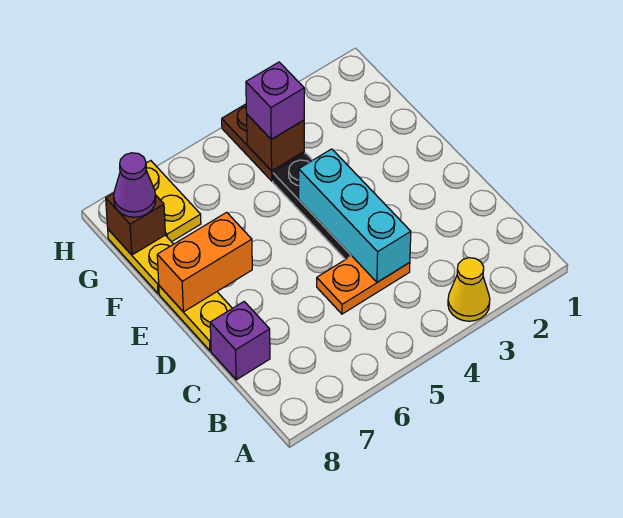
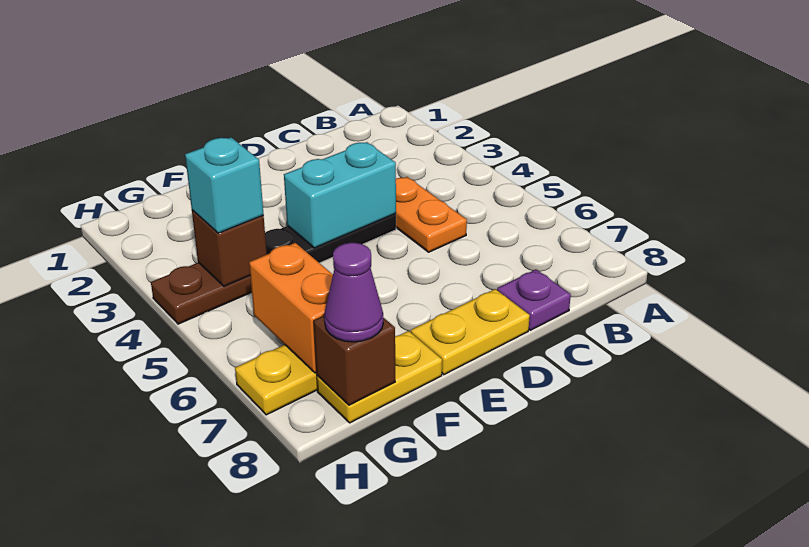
yellow cone A3 level 1 -> none
cyan brick C4:E4 level 2 -> cyan brick D4:E4 level 2
purple brick C8 level 1 -> purple plate C8 level 1
orange brick E7:E8 level 2 -> orange brick G6:G7 level 2
purple brick G4 level 3 -> cyan brick G4 level 3

